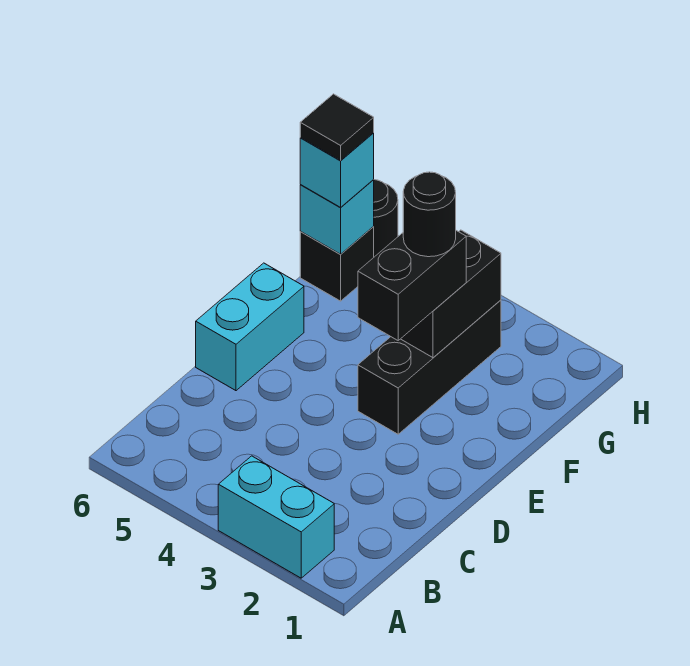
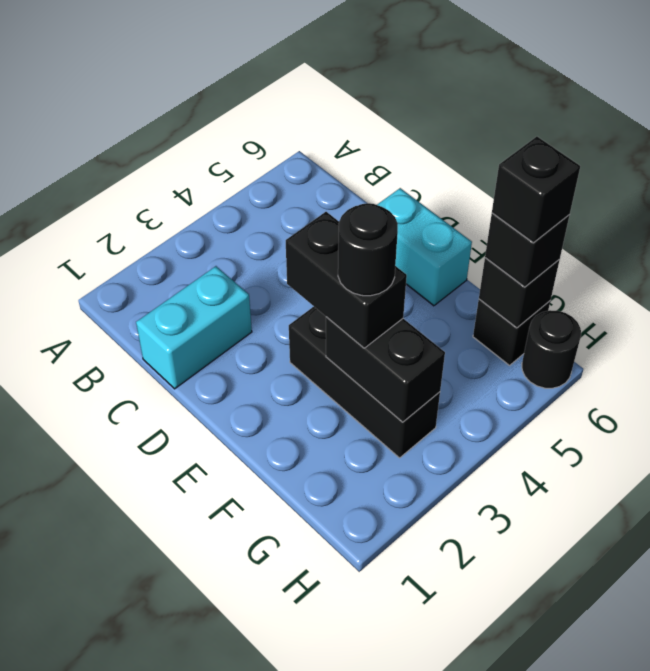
cyan brick A2:A3 level 1 -> cyan brick C1:C2 level 1
cyan brick G6 level 2 -> black brick G6 level 2
cyan brick G6 level 3 -> black brick G6 level 3
black tile G6 level 4 -> black brick G6 level 4

